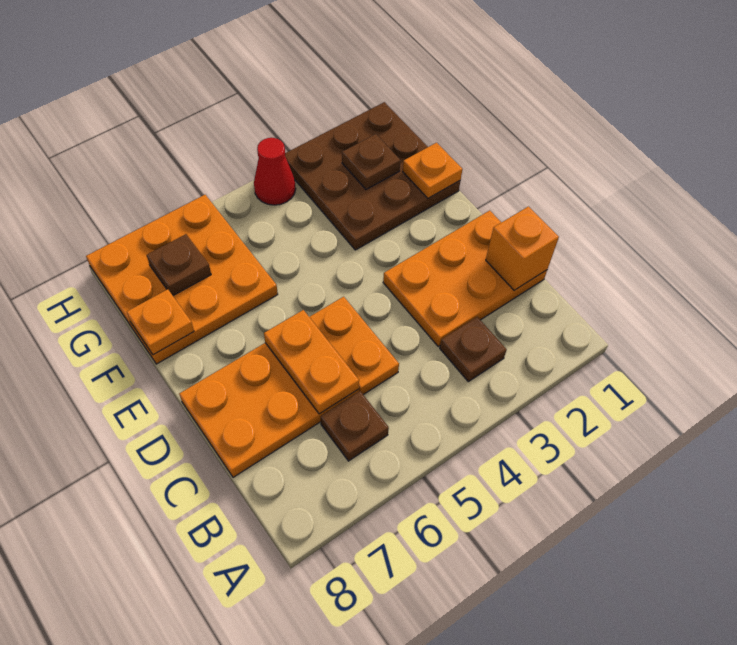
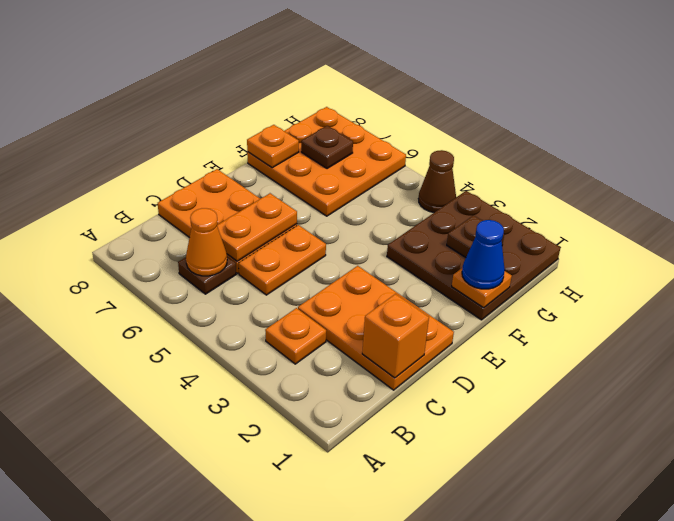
brown plate B3 level 1 -> orange plate B3 level 1
none -> orange cone B6 level 2
none -> blue cone F1 level 3
red cone H4 level 1 -> brown cone H4 level 1

